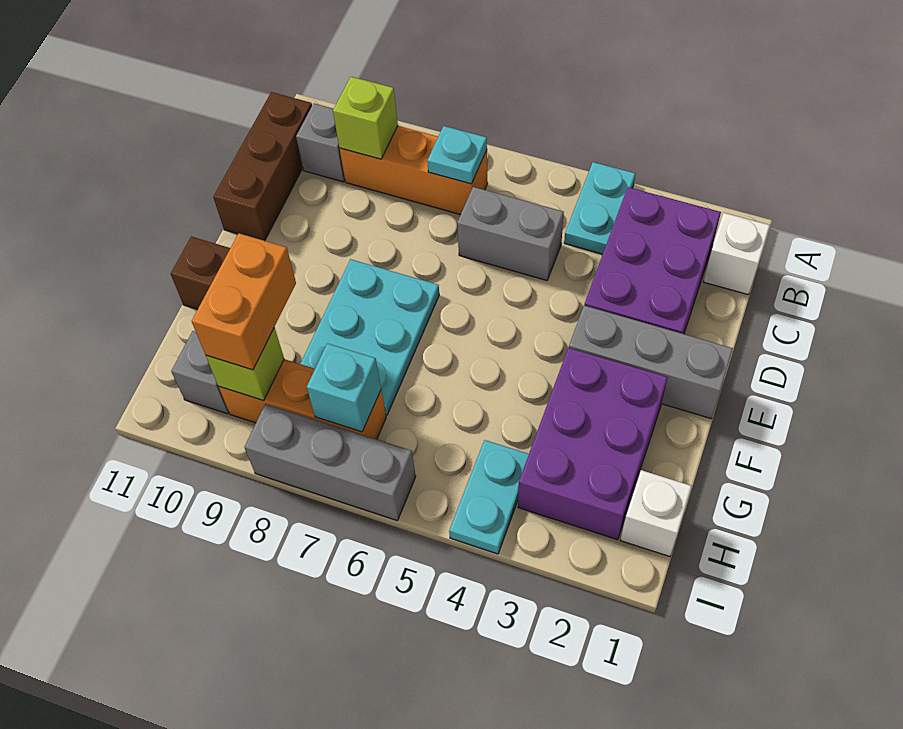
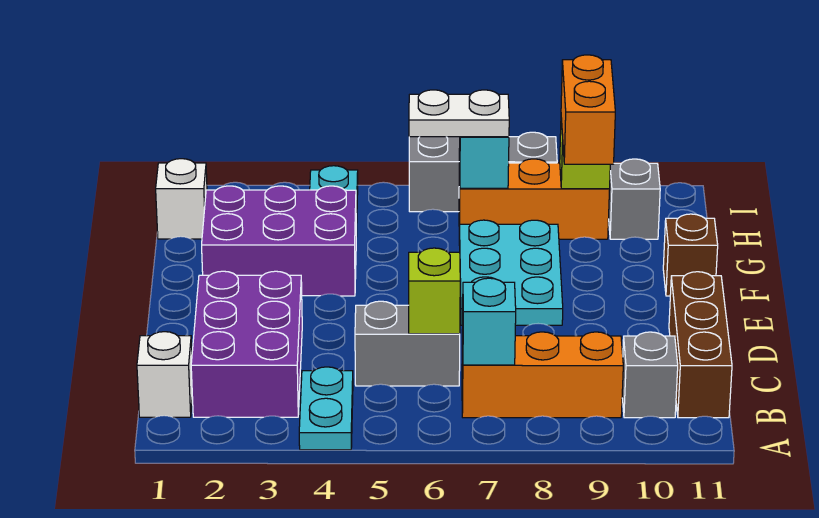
cyan plate B7 level 2 -> cyan brick B7 level 2
lime brick B9 level 2 -> lime brick C6 level 2
grey brick E1:E3 level 1 -> none
purple brick F2:H3 level 1 -> purple brick F2:G4 level 1
none -> white plate H6:H7 level 3

